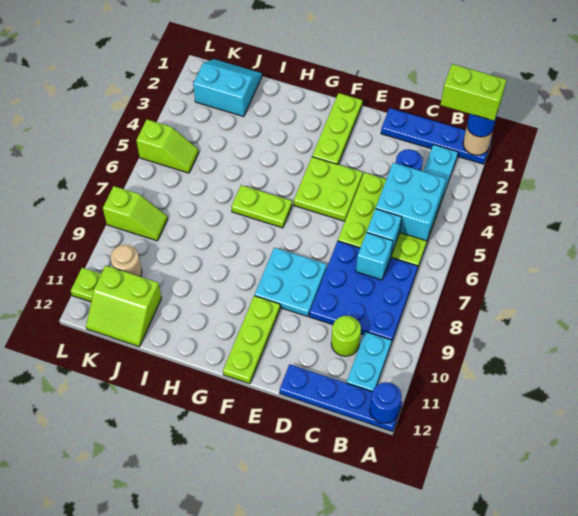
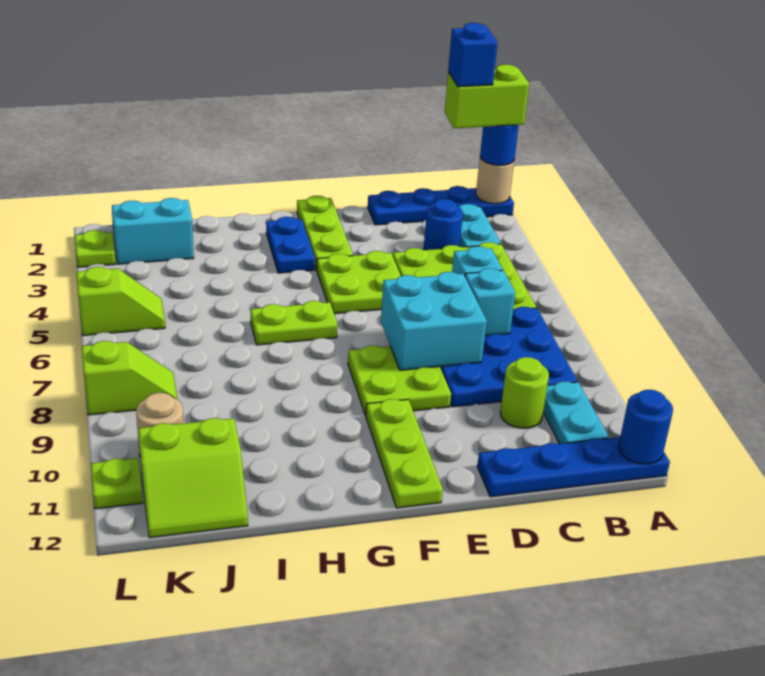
none -> blue brick B1 level 5
cyan brick B4:C5 level 2 -> cyan brick D7:E8 level 2
cyan plate E8:F9 level 1 -> lime plate E8:F9 level 1
none -> blue plate G2:G3 level 1
none -> lime plate L2 level 1

